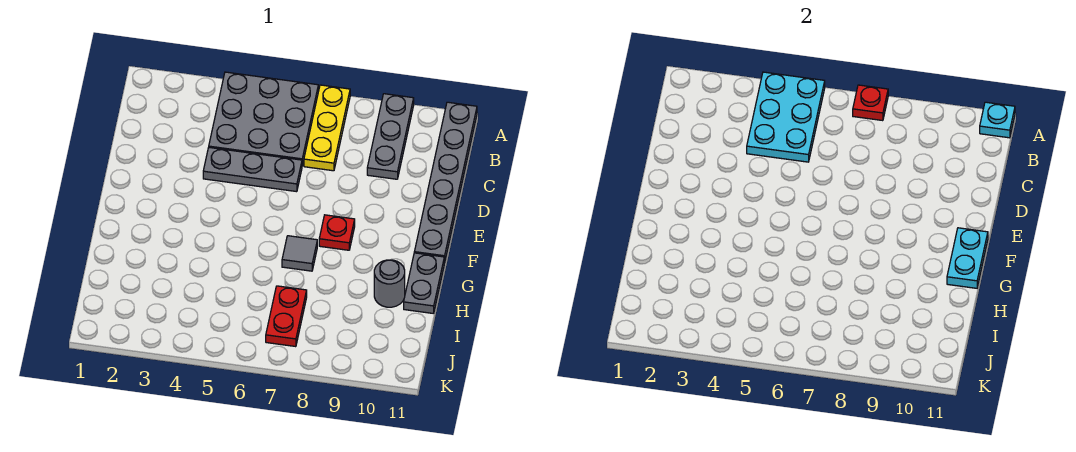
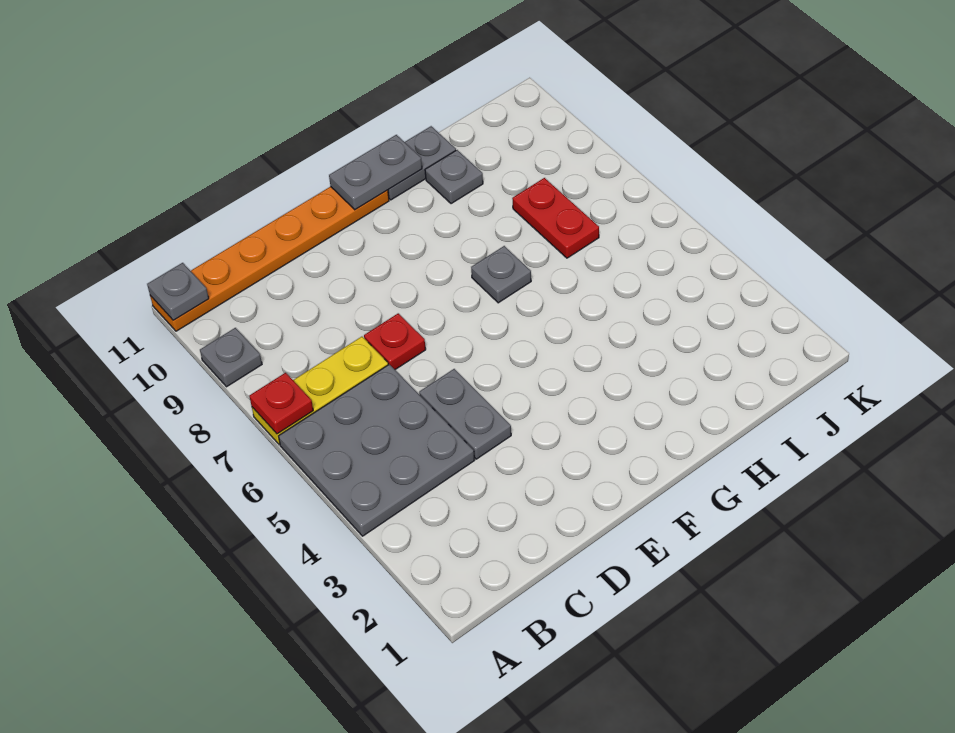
cyan plate A4:C5 level 2 -> none
grey plate A9:C9 level 1 -> grey plate A9 level 1
grey plate A11:F11 level 1 -> orange plate A11:F11 level 1
cyan plate A11 level 2 -> grey plate A11 level 2
grey plate D4:D6 level 1 -> grey plate D4:D5 level 1
red plate F8 level 1 -> red plate D7 level 1
cyan plate F11:G11 level 2 -> grey plate F11:G11 level 2
grey tile G7 level 1 -> grey plate G7 level 1
grey round brick H10 level 1 -> grey plate H10 level 1
red plate I7:J7 level 1 -> red plate I7:I8 level 1

